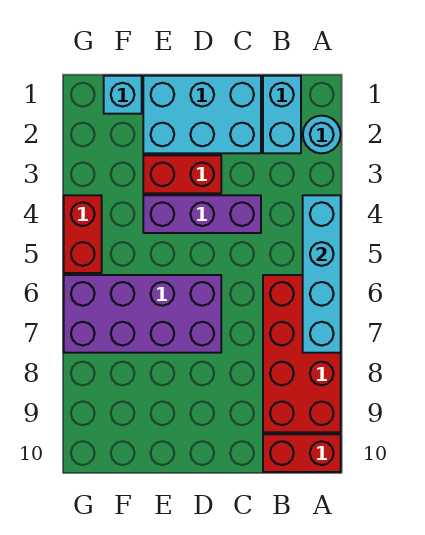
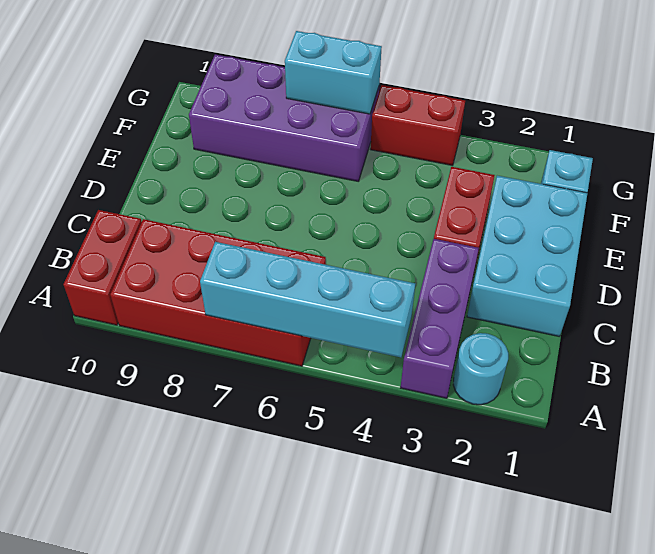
cyan brick B1:B2 level 1 -> cyan brick G6:G7 level 2
purple brick C4:E4 level 1 -> purple brick A3:C3 level 1
purple brick D6:G7 level 1 -> purple brick F6:G9 level 1

